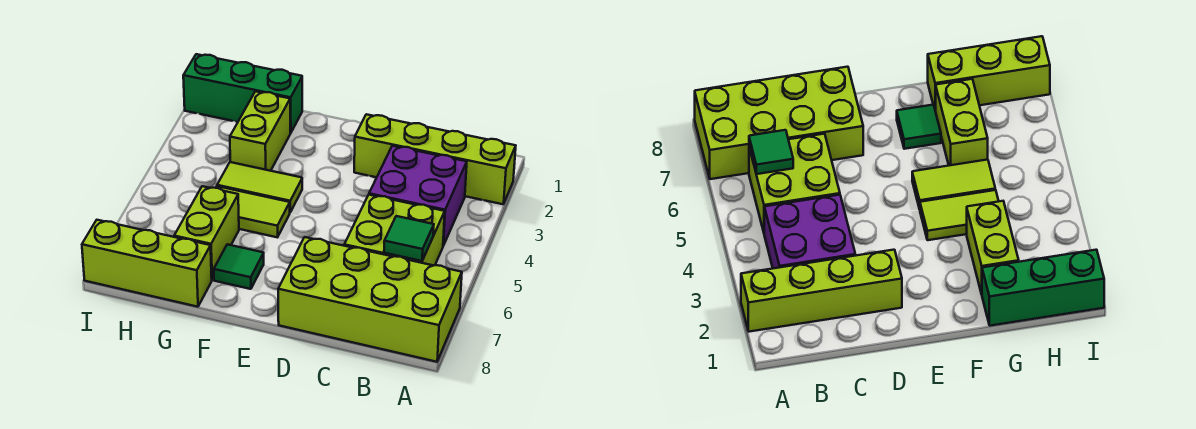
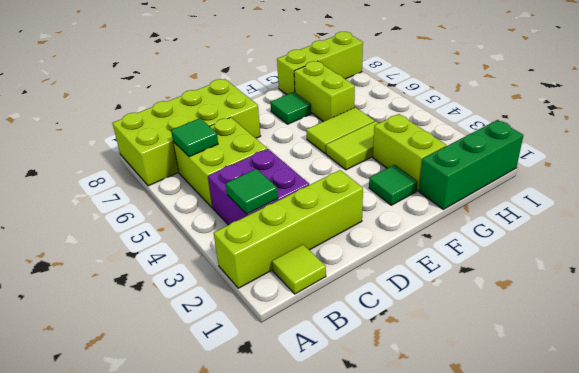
none -> lime tile B1 level 1
none -> green tile B3 level 2
none -> green tile F2 level 1

